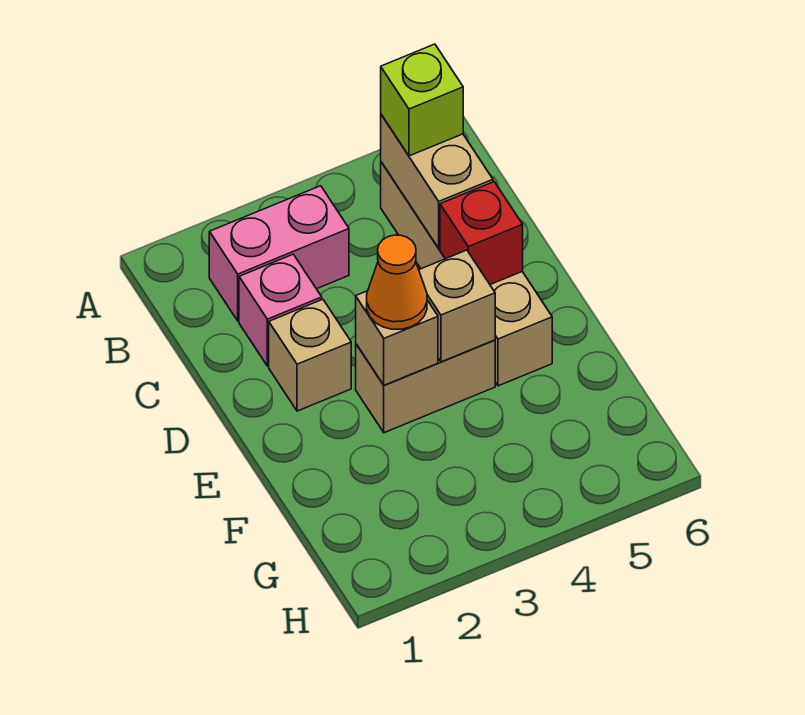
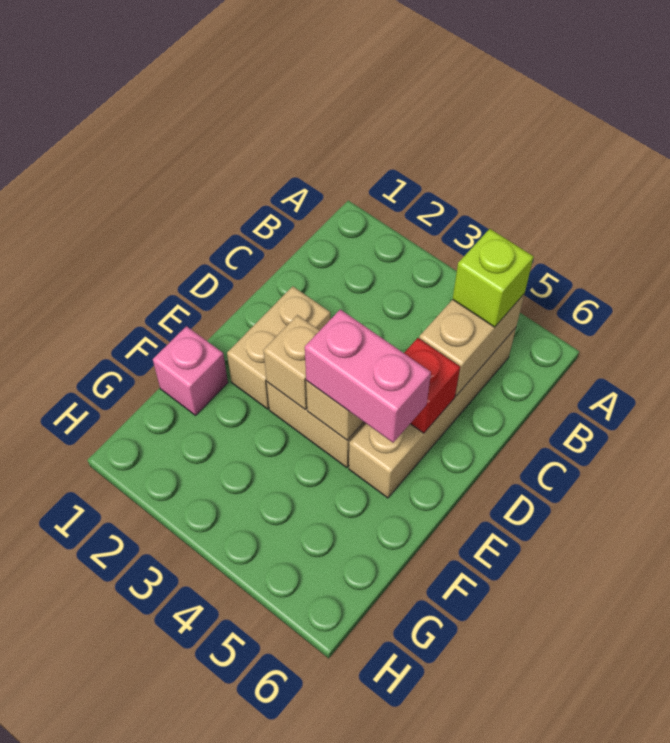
pink brick B2:B3 level 1 -> pink brick E4:E5 level 3
pink brick C2 level 1 -> pink brick F1 level 1
tan brick D2 level 1 -> tan brick D2:E2 level 1
orange cone E3 level 3 -> none

